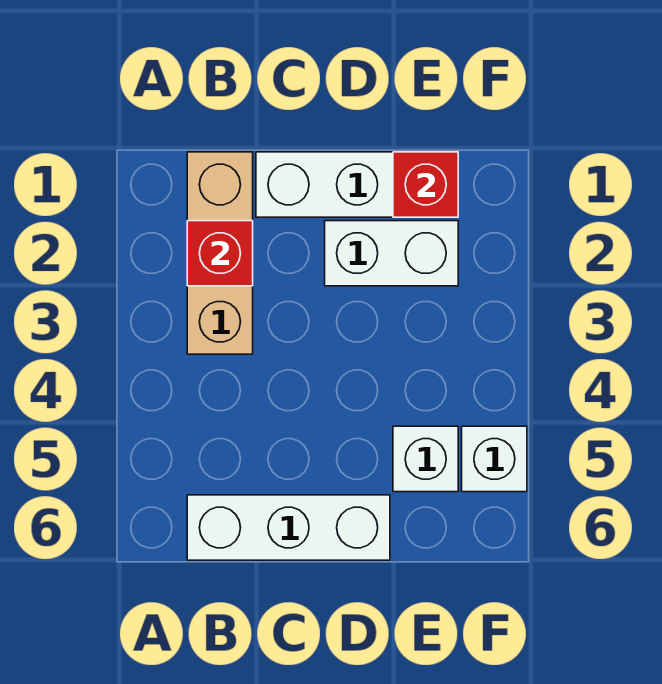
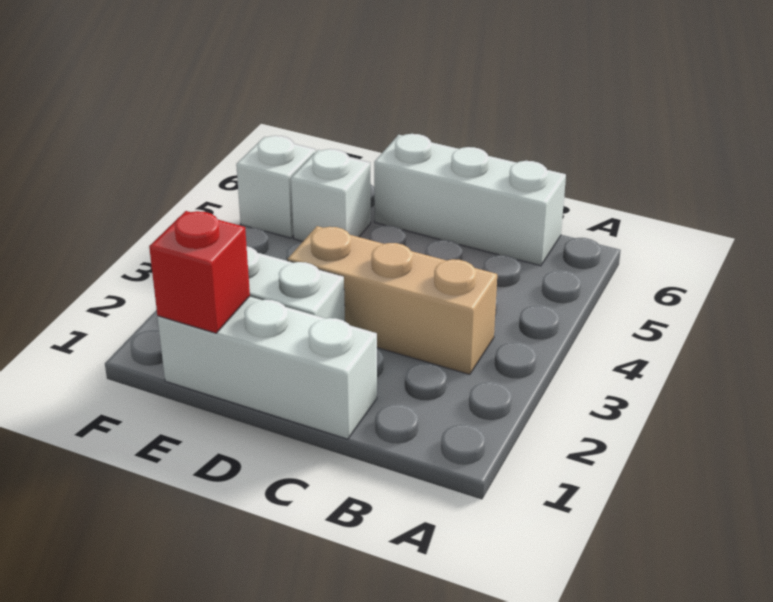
tan brick B1:B3 level 1 -> tan brick B3:D3 level 1
red brick B2 level 2 -> none

